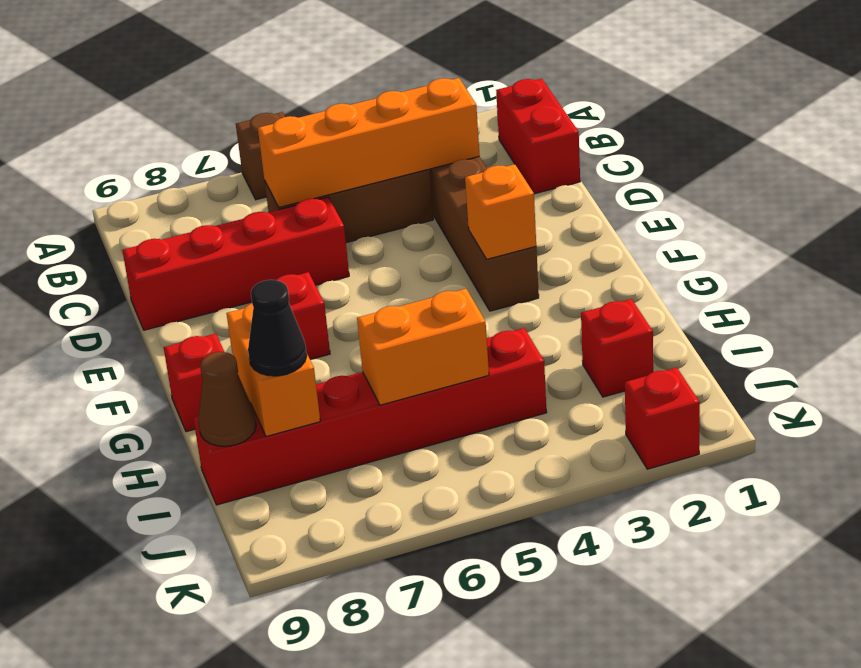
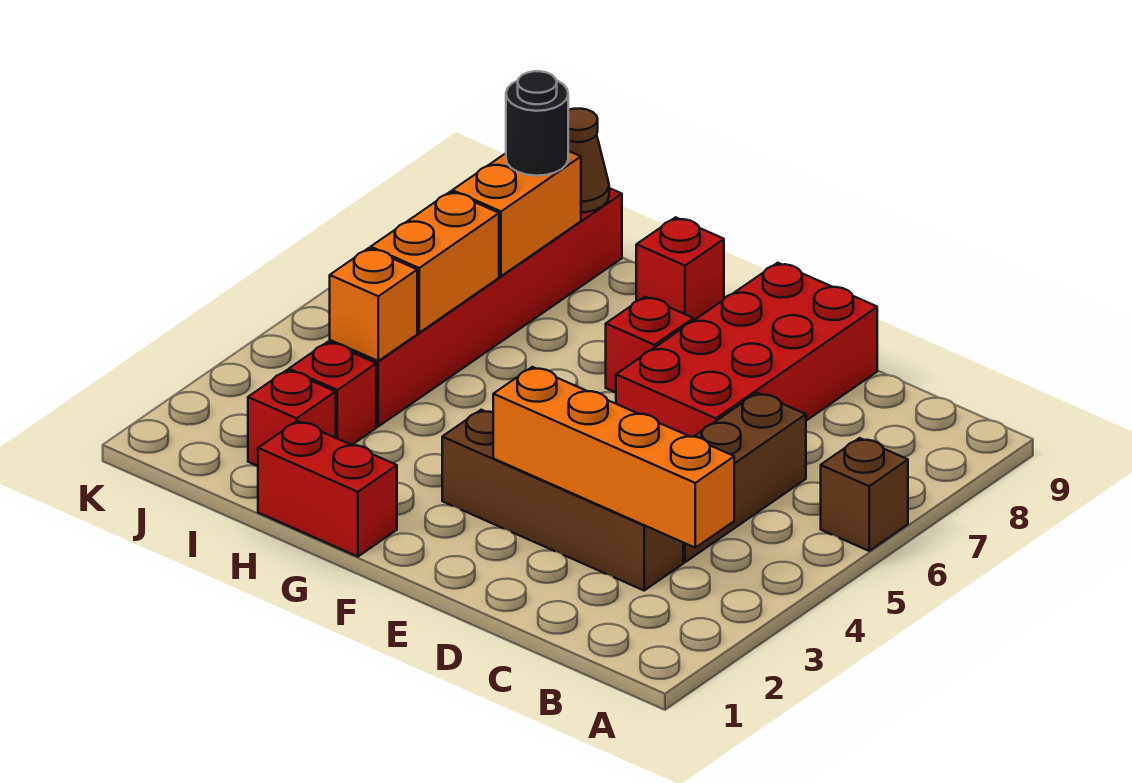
red brick B1:C1 level 1 -> red brick G1:H1 level 1
orange brick C3:C6 level 2 -> orange brick B3:E3 level 2
red brick D6:D9 level 1 -> red brick D6:E9 level 1
orange brick F3 level 2 -> orange brick I4 level 2
orange brick H8:I8 level 2 -> orange brick I7:I8 level 2
black cone I8 level 3 -> black round brick I8 level 3
red brick K2 level 1 -> red brick I3 level 1

